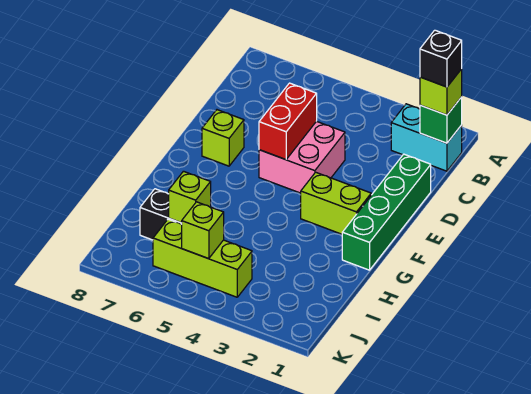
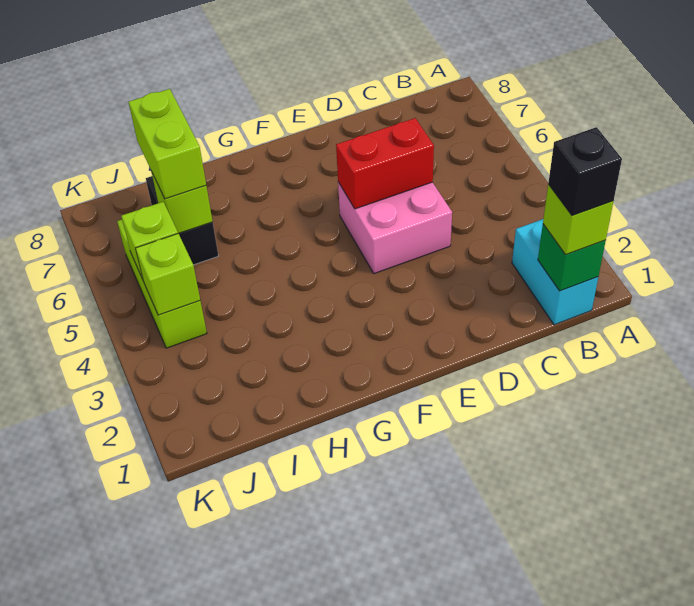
green brick D1:G1 level 1 -> none
lime brick E7 level 1 -> lime brick J4 level 2
lime brick F2:F3 level 1 -> lime brick I6:I7 level 3

